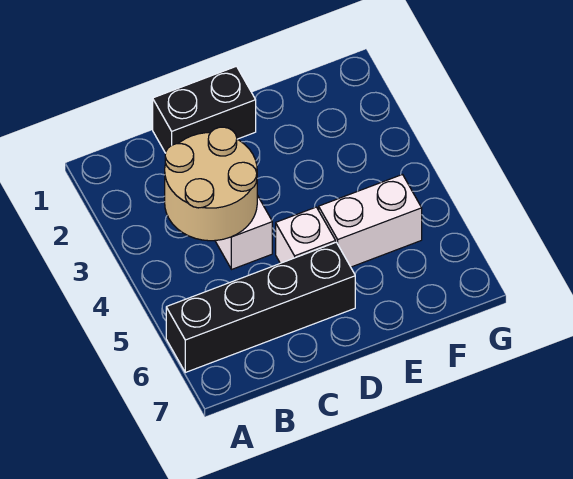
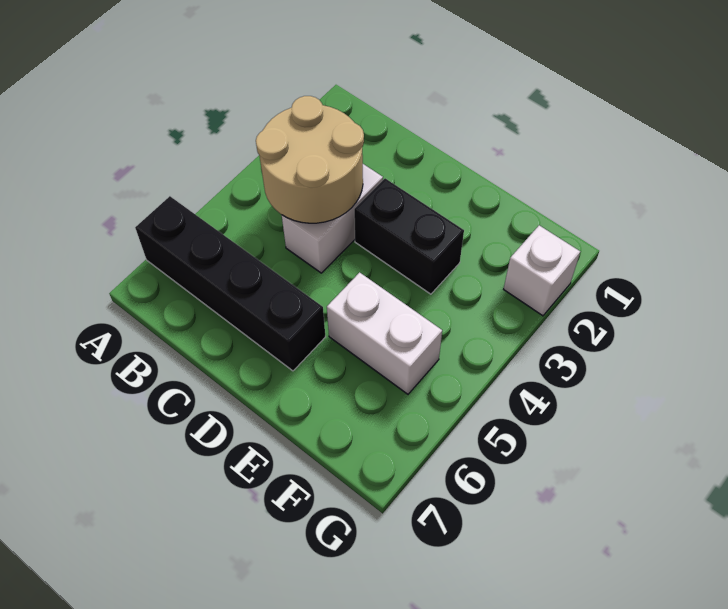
black brick C1:D1 level 1 -> black brick D3:E3 level 1
white brick D5 level 1 -> white brick G2 level 1

